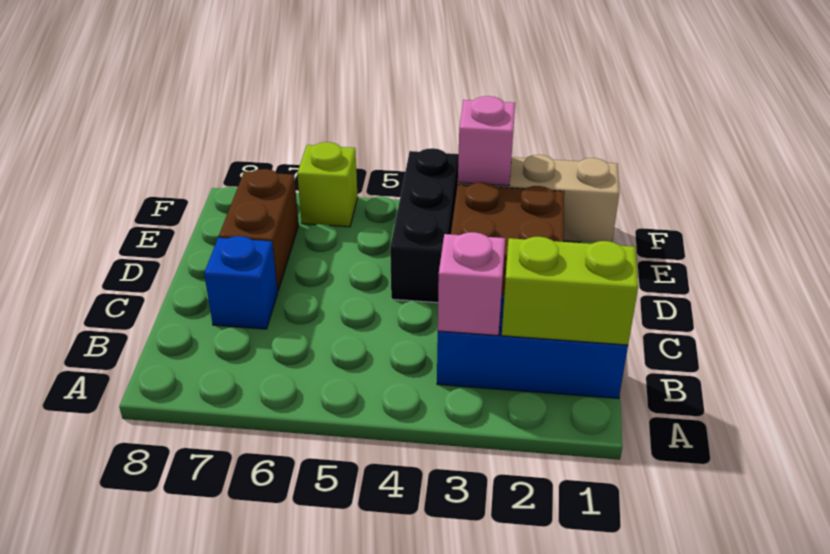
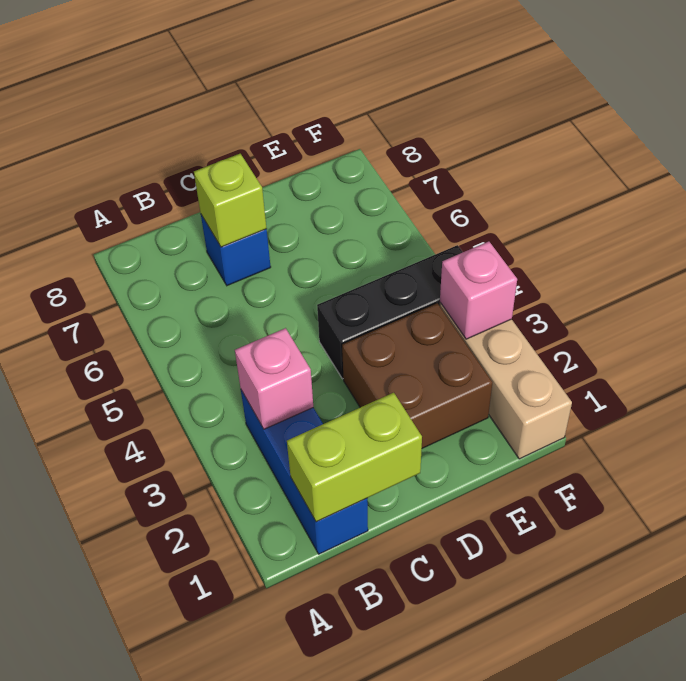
lime brick B1:B2 level 2 -> lime brick B1:C1 level 2
brown brick D7:E7 level 1 -> none
lime brick F6 level 1 -> lime brick C7 level 2

